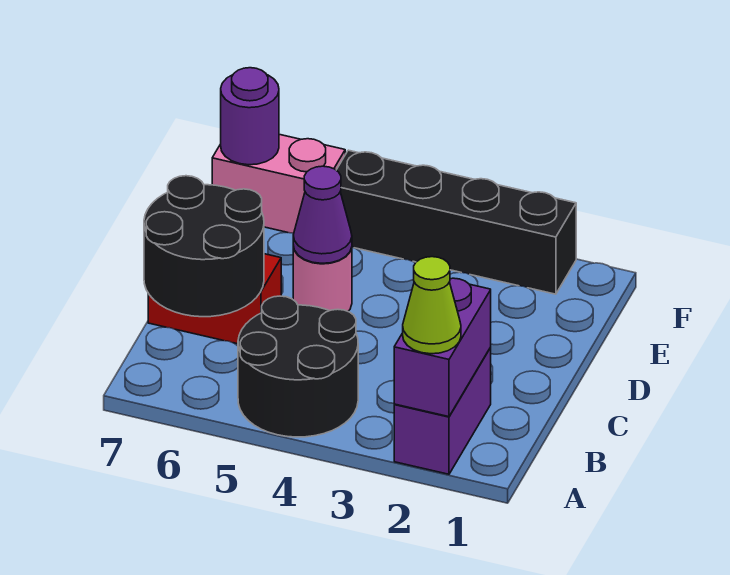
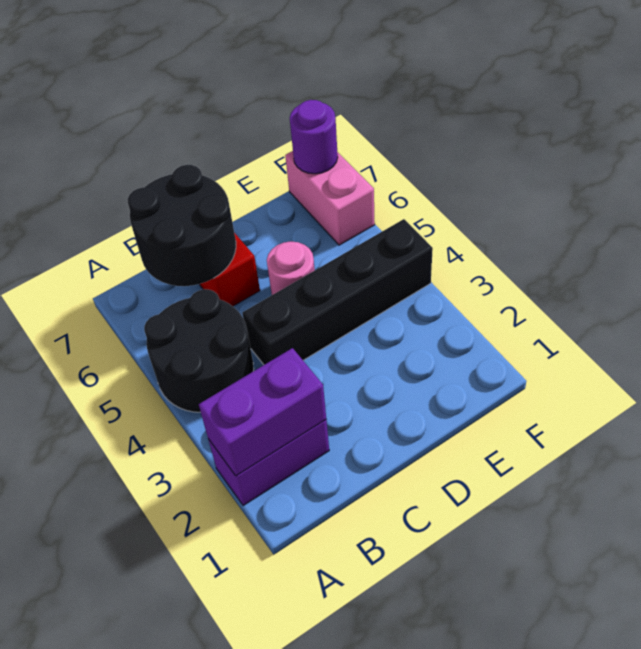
lime cone A2 level 3 -> none
purple cone D5 level 2 -> none
black brick F2:F5 level 1 -> black brick C4:F4 level 1

